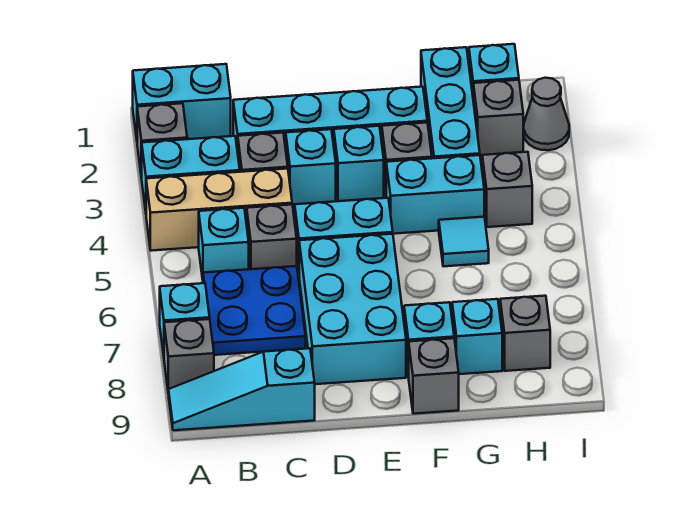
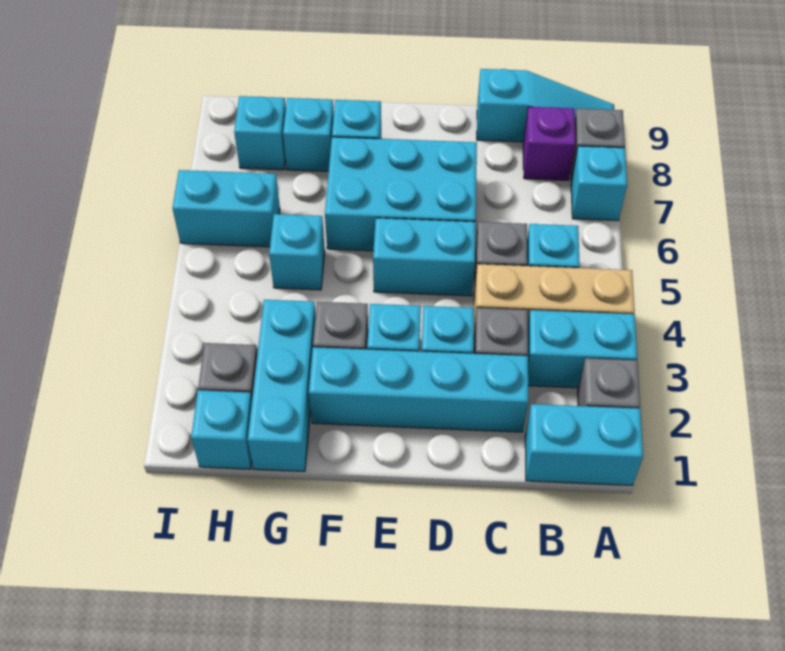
blue plate B6:C7 level 1 -> none
none -> purple brick B8 level 1
cyan brick D6:E8 level 1 -> cyan brick D6:F7 level 1
cyan brick F4:G4 level 1 -> cyan brick H6:I6 level 1
grey brick F9 level 1 -> none
cyan tile G5 level 1 -> cyan brick G5 level 1
grey brick H4 level 1 -> none
grey brick H8 level 1 -> cyan brick H8 level 1
grey cone I2 level 1 -> none

